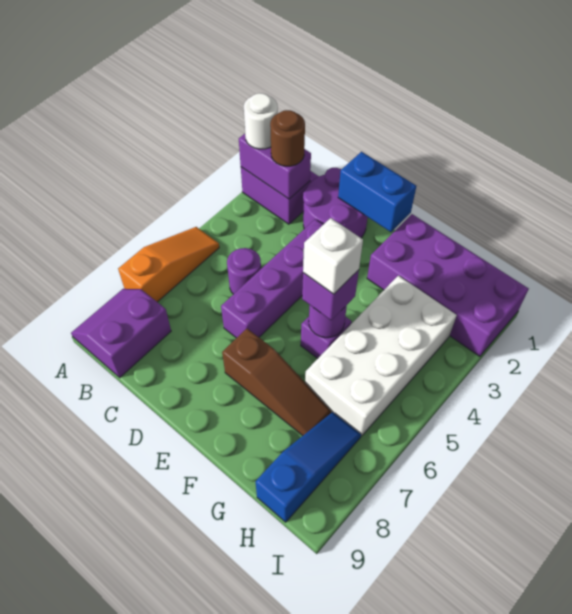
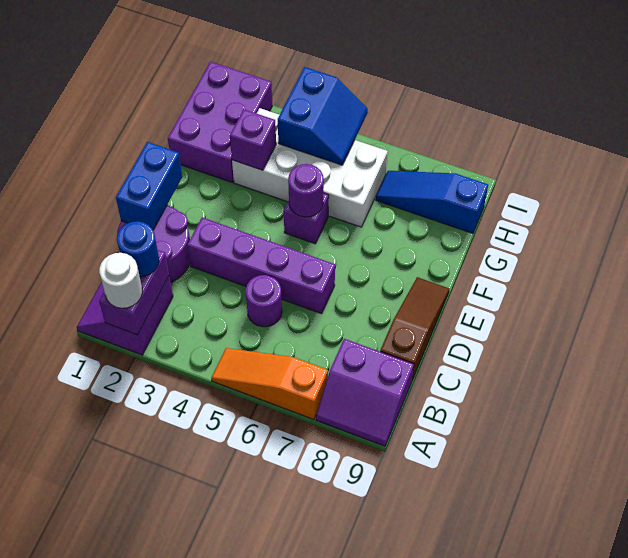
brown round brick B2 level 3 -> blue round brick B2 level 3
brown slope E7:G7 level 1 top E -> brown slope C9:E9 level 1 top C
purple brick F1:I2 level 1 -> purple brick G1:I2 level 1
purple brick F5 level 3 -> purple brick G3 level 2
white brick F5 level 4 -> none
none -> blue slope H4:I5 level 2 top 4

